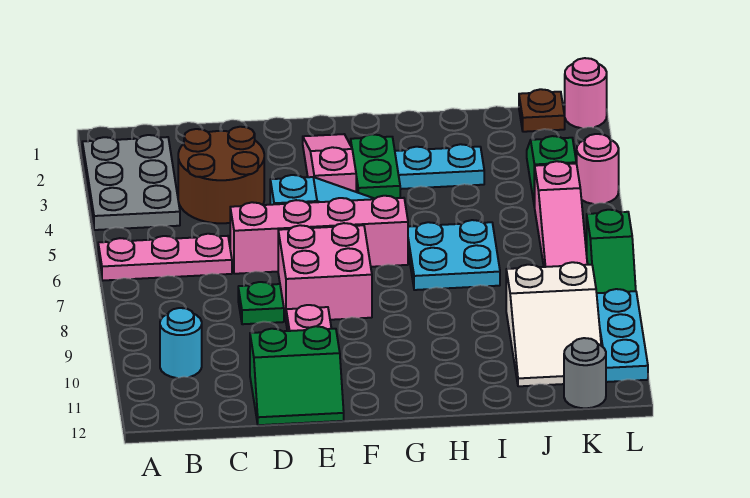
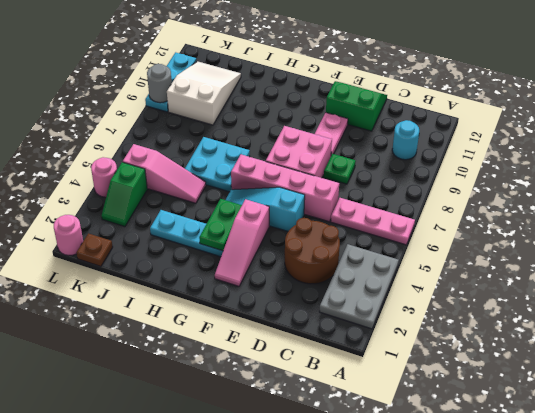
pink slope K5:K7 level 1 top 5 -> pink slope I5:K5 level 1 top K
grey round brick K12 level 1 -> grey round brick L9 level 2
green slope L7:L8 level 1 top 7 -> none

